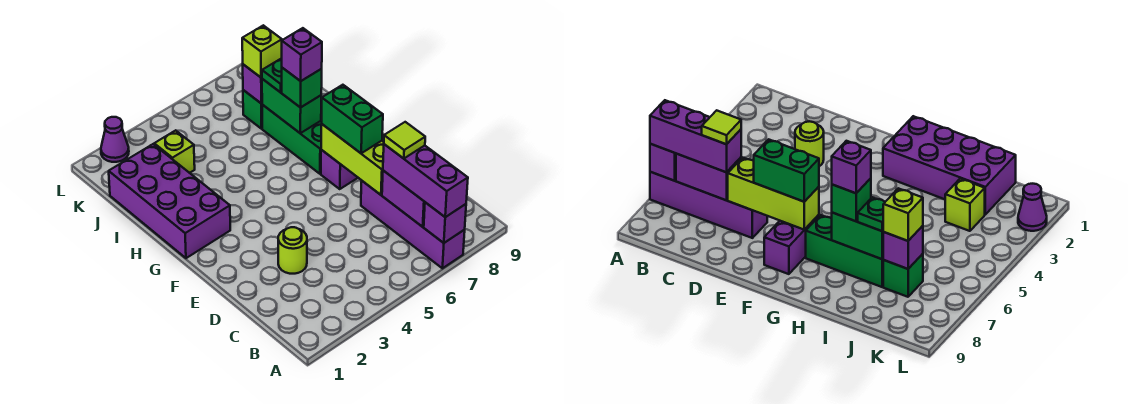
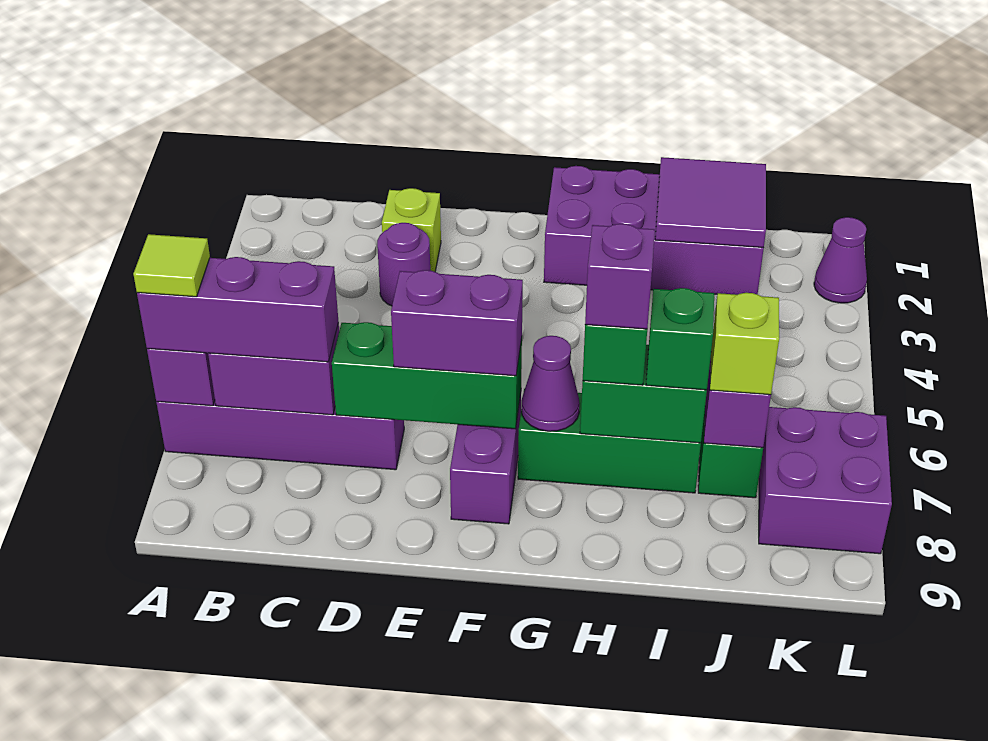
lime tile C7 level 4 -> lime tile A7 level 4
lime round brick D3 level 1 -> purple round brick D3 level 1
lime brick D7:F7 level 2 -> green brick D7:F7 level 2
green brick E7:F7 level 3 -> purple brick E7:F7 level 3
none -> purple cone G7 level 2
none -> purple tile I1:J2 level 2
green plate I7 level 3 -> green brick I7 level 3
lime brick J3 level 1 -> lime brick D2 level 1
none -> purple brick K7:L8 level 1

